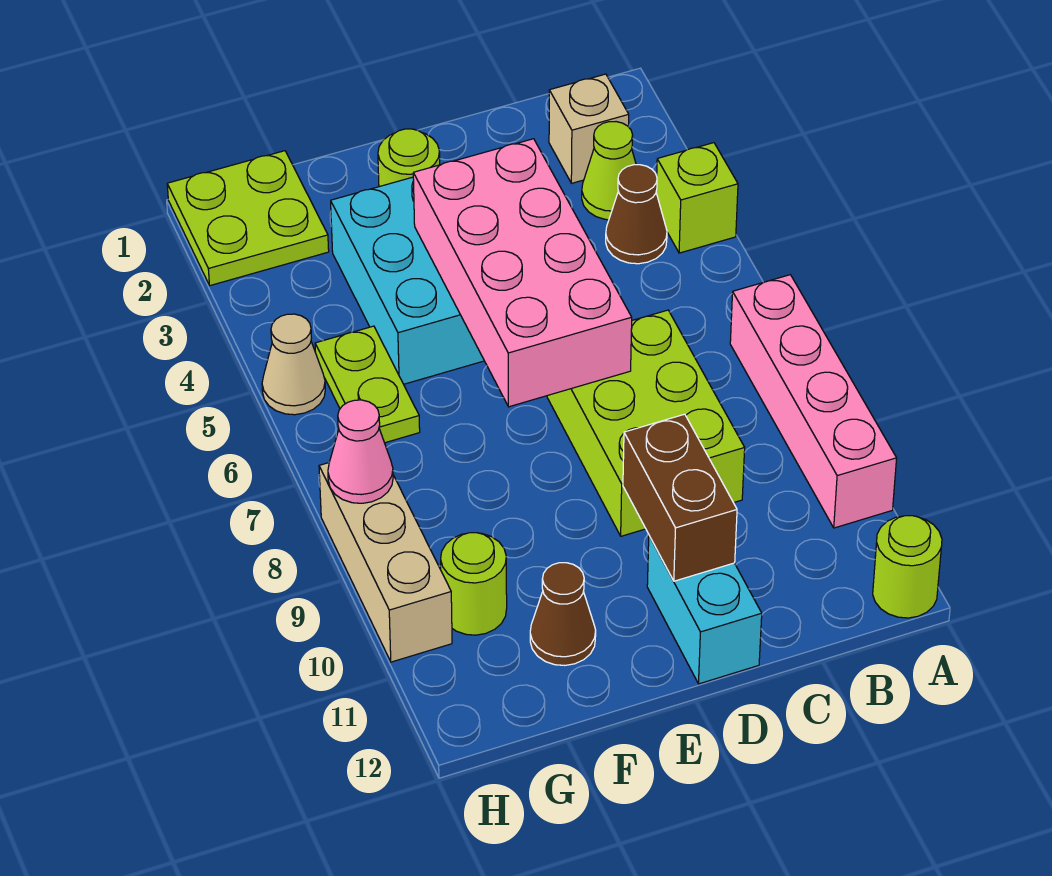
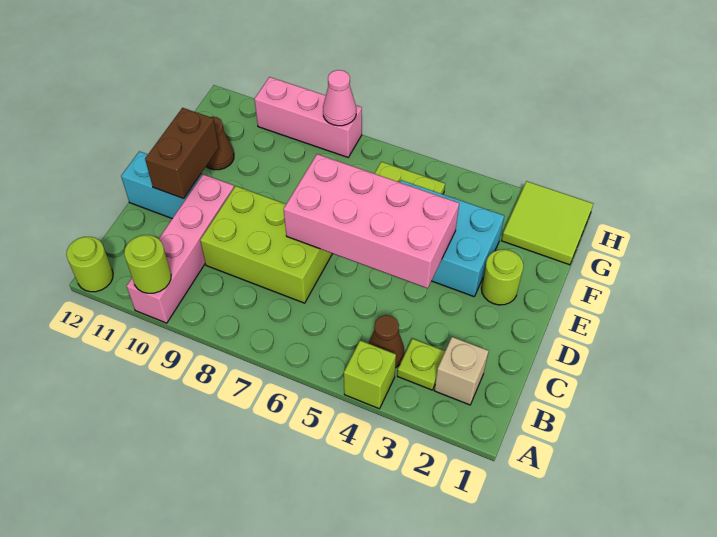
pink brick A7:A10 level 1 -> pink brick A10:D10 level 1
lime cone B3 level 1 -> lime plate B3 level 1
brown brick D10:D11 level 2 -> brown brick D11:E11 level 2
lime plate G1:H2 level 1 -> lime tile G1:H2 level 1
lime round brick G10 level 1 -> lime round brick A10 level 2
tan cone H5 level 1 -> none
tan brick H8:H10 level 1 -> pink brick H8:H10 level 1

